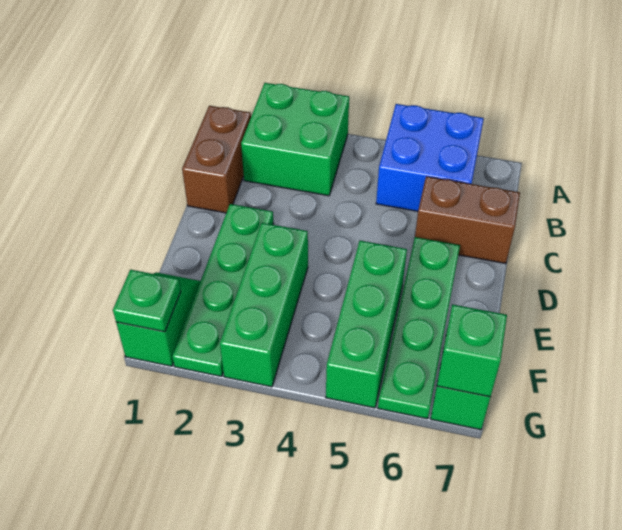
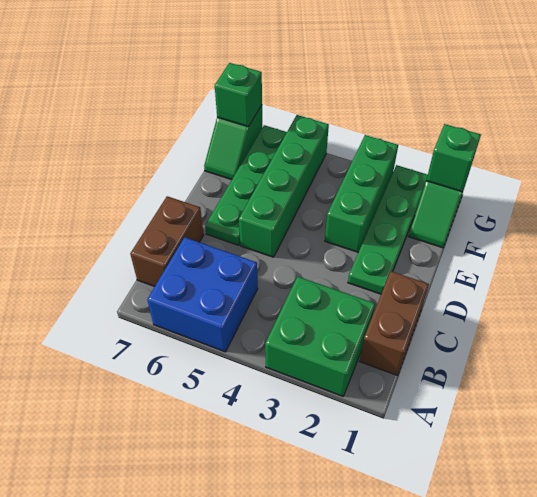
brown brick C6:C7 level 1 -> brown brick B7:C7 level 1
green brick E5:G5 level 1 -> green brick D5:G5 level 1
green plate G1 level 2 -> green brick G1 level 2

